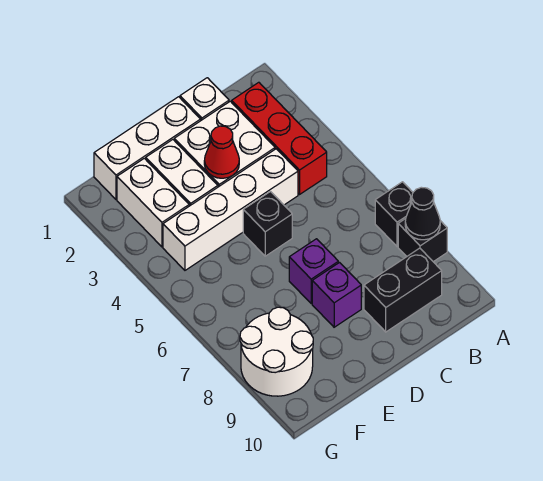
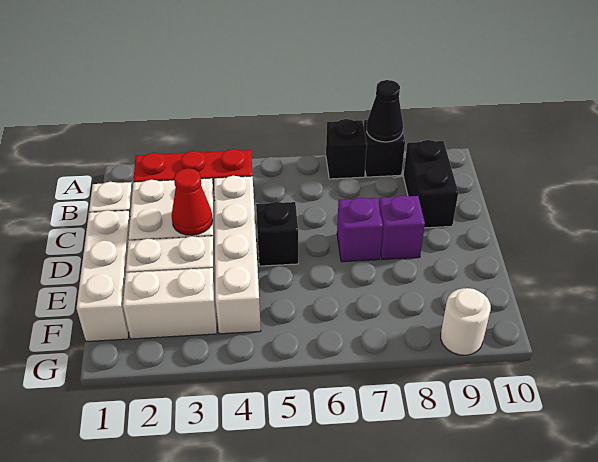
white round brick F8:G9 level 1 -> white round brick G9 level 1

